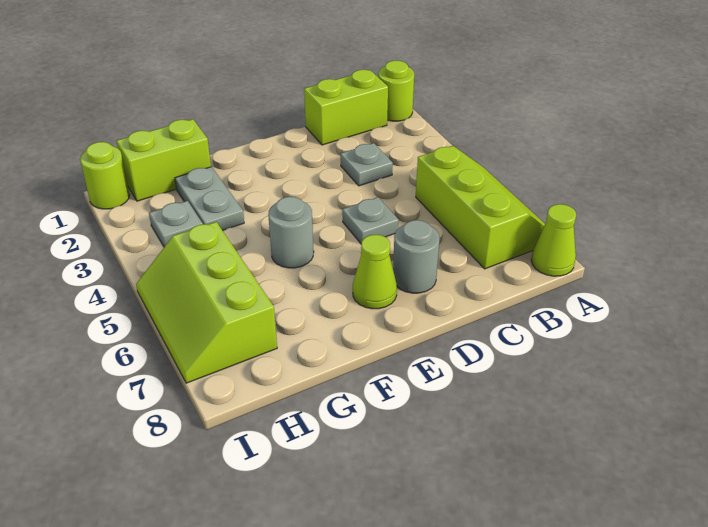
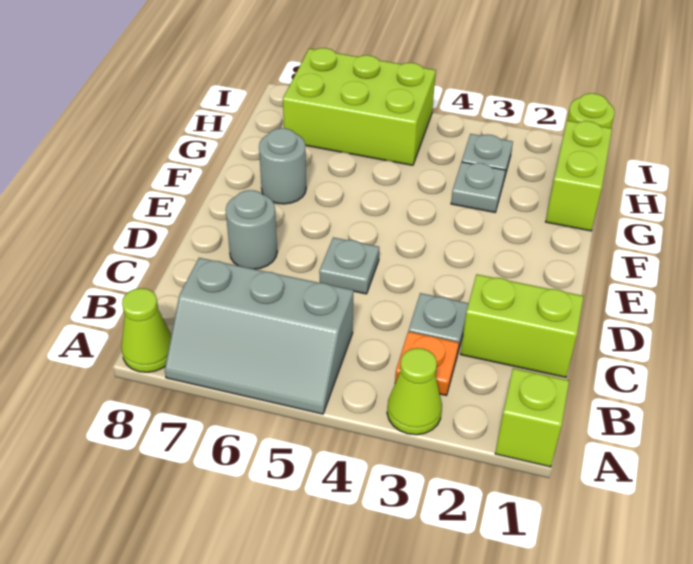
lime round brick A1 level 1 -> lime brick A1 level 1
lime slope A5:B7 level 1 top B -> grey slope A5:B7 level 1 top B
lime brick B1:C1 level 1 -> lime brick C1:C2 level 1
none -> orange plate B3 level 1
lime cone E7 level 1 -> lime cone A3 level 1
grey round brick F5 level 1 -> grey round brick F7 level 1
grey plate G2:G3 level 1 -> grey plate G3 level 1
lime slope H5:I7 level 1 top H -> lime brick H5:I7 level 1

